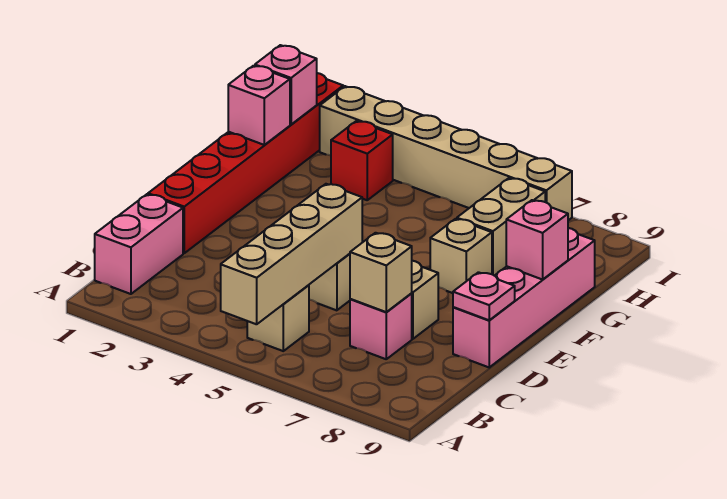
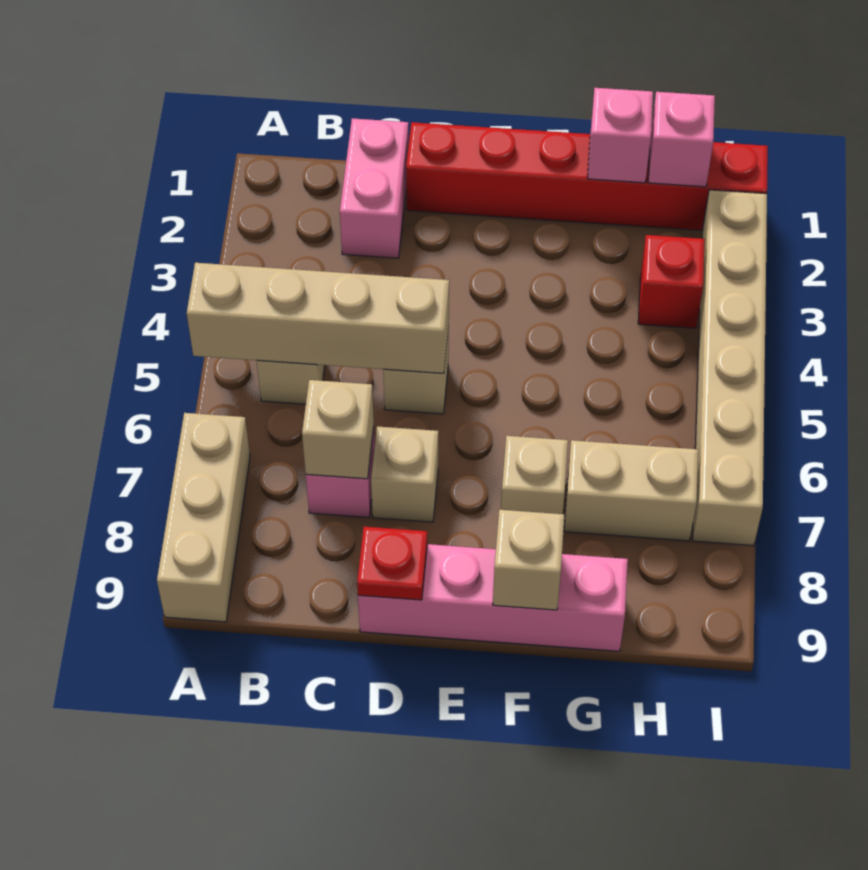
none -> tan brick A7:A9 level 1
pink brick B1:C1 level 1 -> pink brick C1:C2 level 1
pink plate D9 level 2 -> red plate D9 level 2
pink brick F9 level 2 -> tan brick F9 level 2

